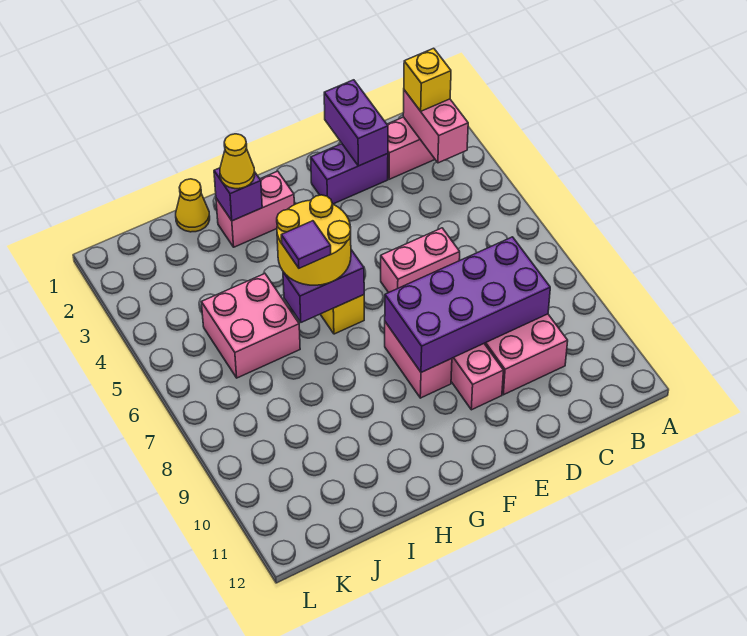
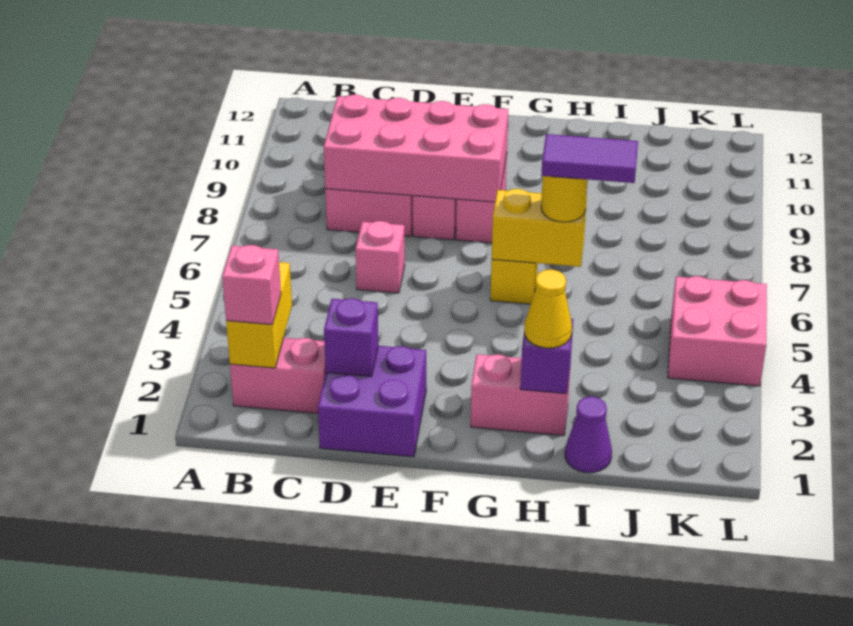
pink brick B2:B3 level 2 -> yellow brick B2:B3 level 2
yellow brick B2 level 3 -> pink brick B2 level 3
purple brick C8:F9 level 2 -> pink brick C8:F9 level 2
purple brick D1:D2 level 2 -> purple brick D2 level 2
purple brick D2:E2 level 1 -> purple brick D1:E2 level 1
pink brick D6:E6 level 1 -> pink brick D6 level 1
yellow round brick G5:H6 level 3 -> yellow round brick H6 level 3
purple brick G6:H6 level 2 -> yellow brick G6:H6 level 2
purple tile H6 level 4 -> purple tile H6:I6 level 4
yellow cone I1 level 1 -> purple cone I1 level 1
pink brick I5:J6 level 1 -> pink brick K4:L5 level 1

